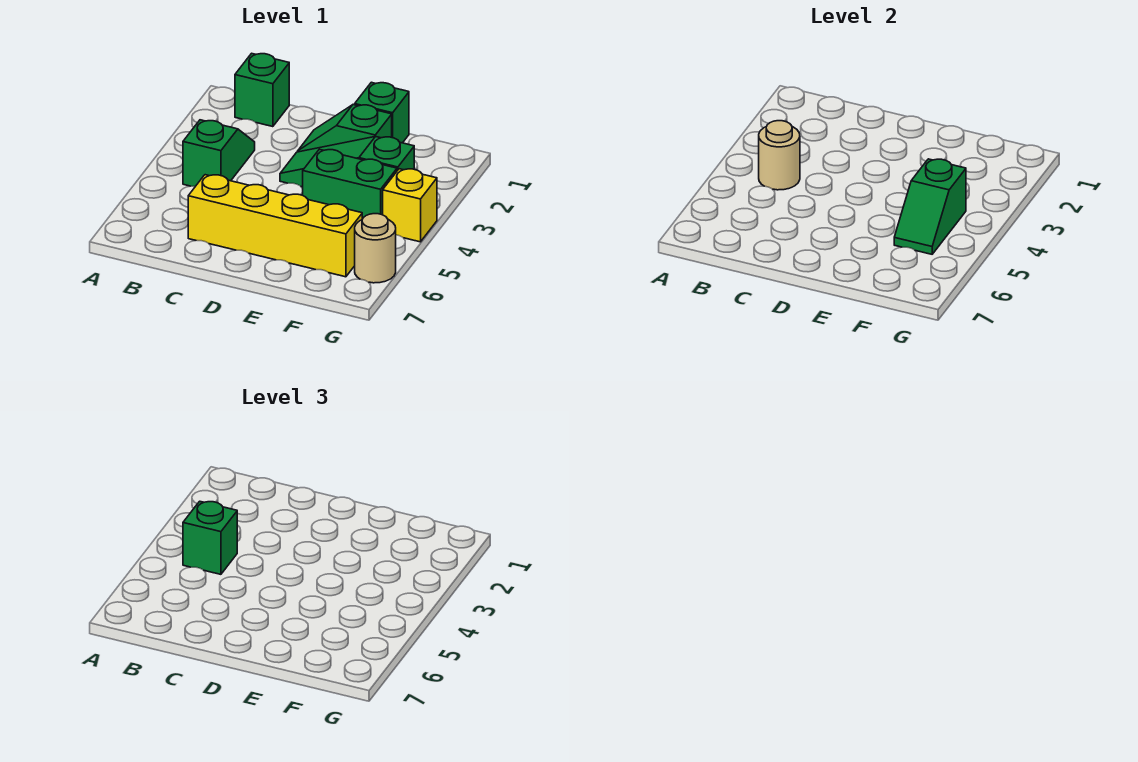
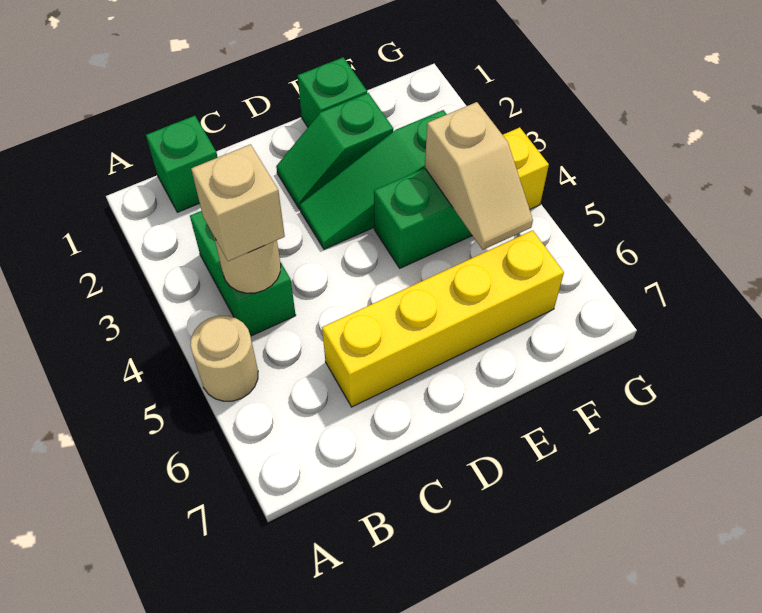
green slope B3:B4 level 1 top 4 -> green brick B3:B4 level 1
green brick B4 level 3 -> tan brick B4 level 3
green slope F4:F5 level 2 top 4 -> tan slope F4:F5 level 2 top 4
tan round brick G6 level 1 -> tan round brick A5 level 1

